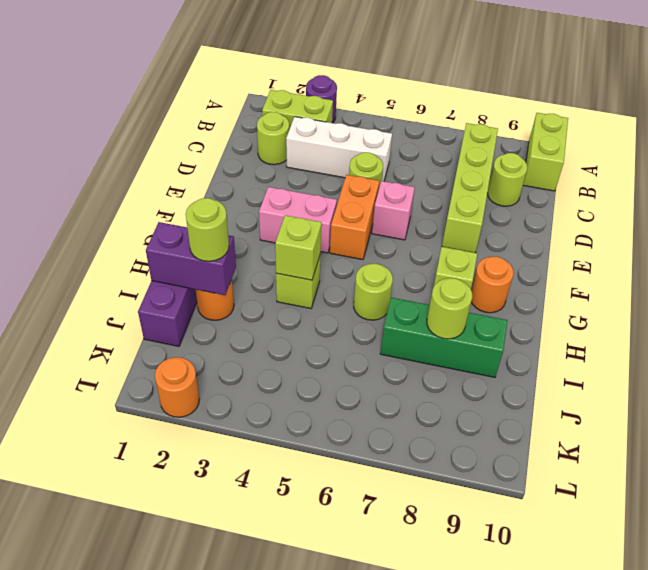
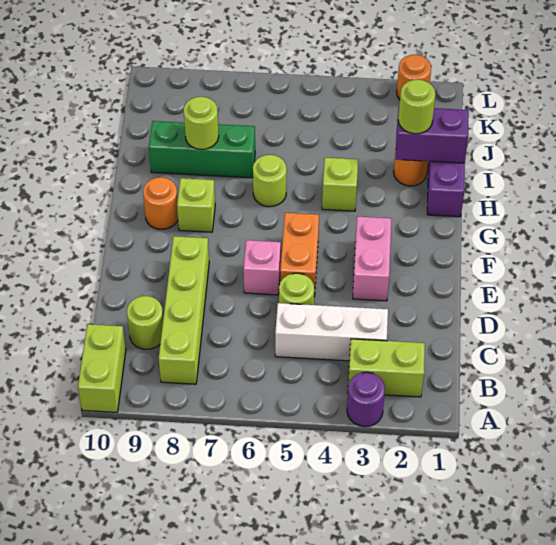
lime round brick C2 level 1 -> none
pink brick F3:F4 level 1 -> pink brick E3:F3 level 1
lime brick H4 level 2 -> none

